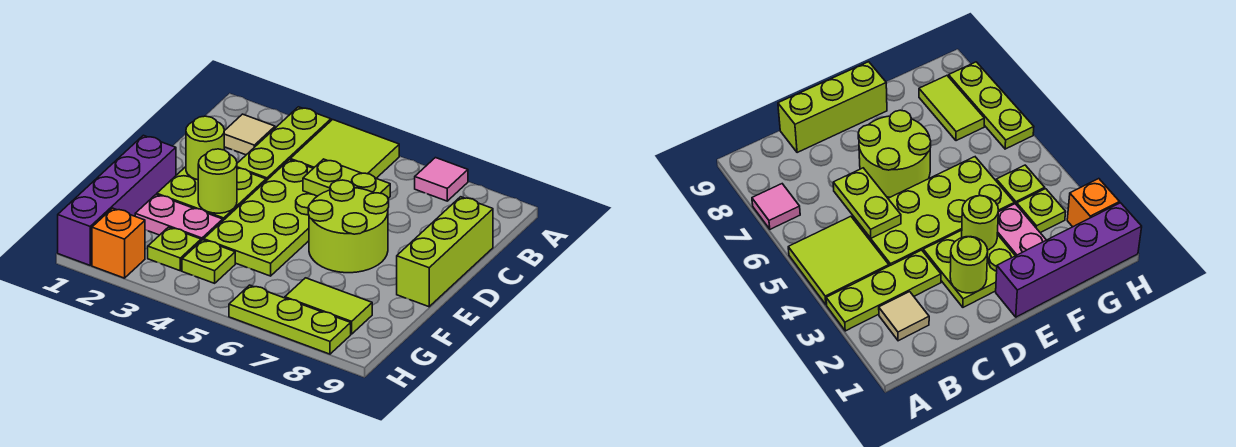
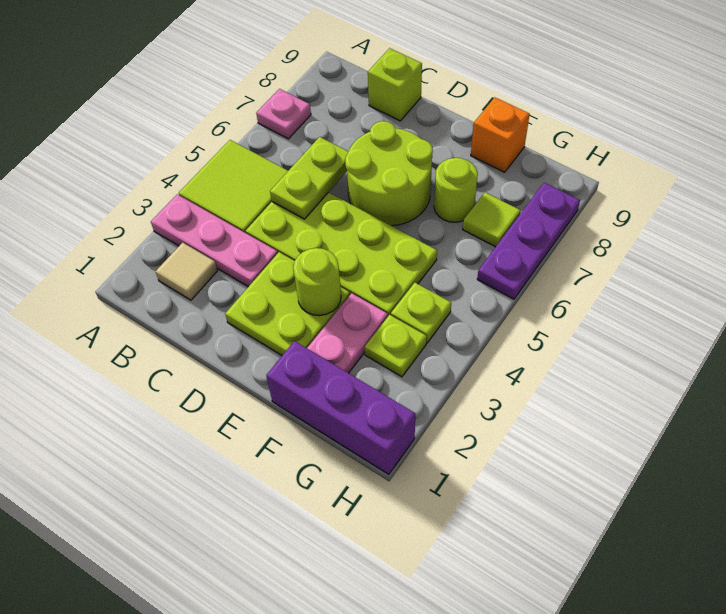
lime plate A3:C3 level 1 -> pink plate A3:C3 level 1
pink tile A7 level 1 -> pink plate A7 level 1
lime brick C9:E9 level 1 -> lime brick C9 level 1
lime round brick D2 level 2 -> lime round brick F7 level 1
purple brick E1:H1 level 1 -> purple brick F1:H1 level 1
lime tile G7:G8 level 1 -> lime tile G7 level 1
orange brick H2 level 1 -> orange brick F9 level 1
lime plate H6:H8 level 1 -> purple plate H6:H8 level 1

